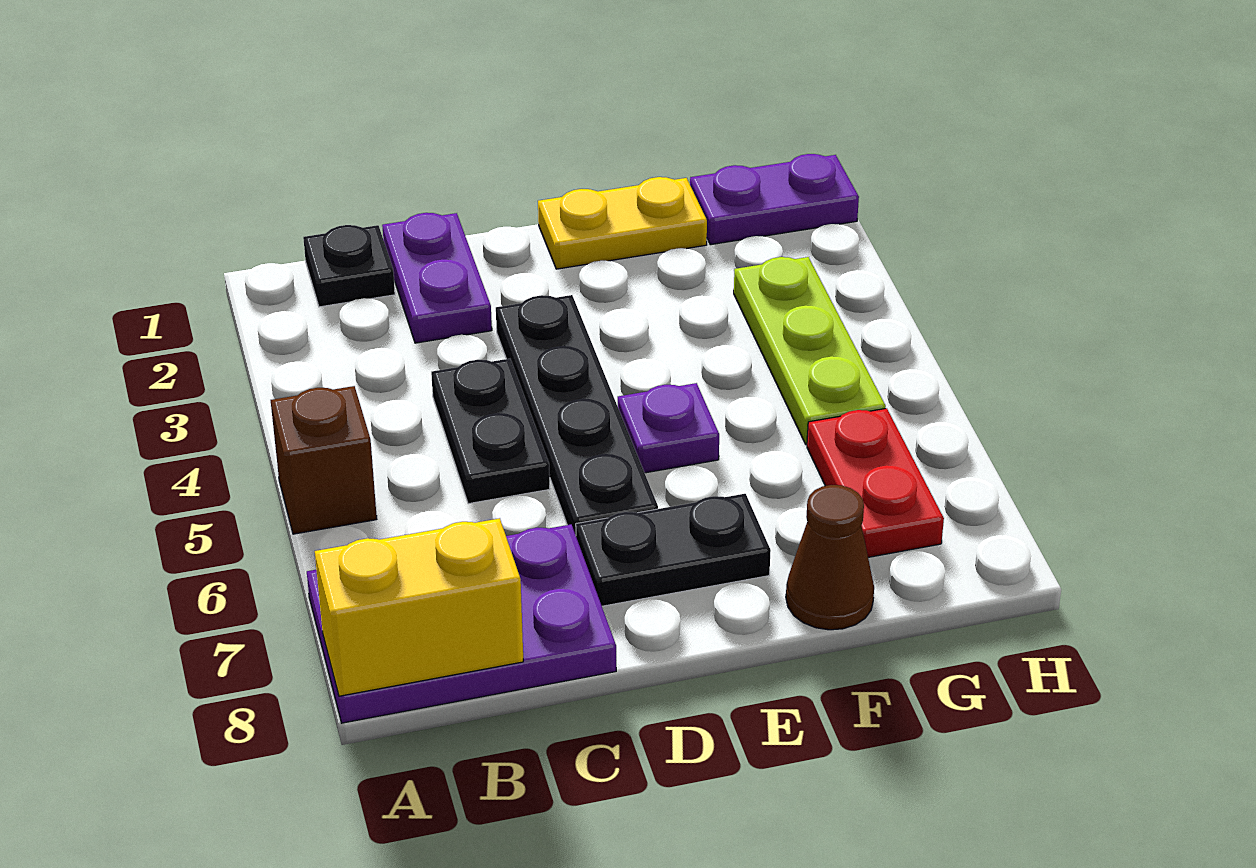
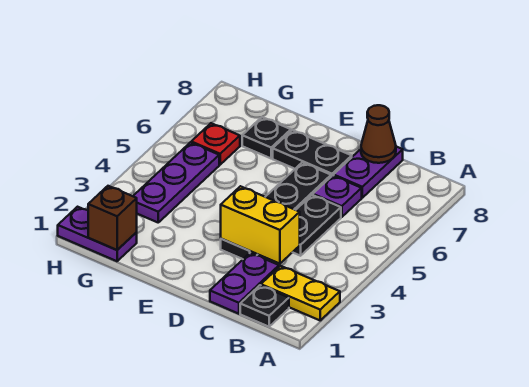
brown brick A5 level 1 -> brown brick G1 level 2
purple plate A7:C8 level 1 -> purple plate C7:C8 level 1
yellow brick A8:B8 level 2 -> yellow brick C3:D3 level 2
yellow plate E1:F1 level 1 -> yellow plate A2:B2 level 1
purple plate E5 level 1 -> purple plate C6 level 1
none -> black plate F7 level 1
brown cone F8 level 1 -> brown cone C8 level 2
lime plate G3:G5 level 1 -> purple plate G3:G5 level 1
red plate G6:G7 level 1 -> red plate G6 level 1

